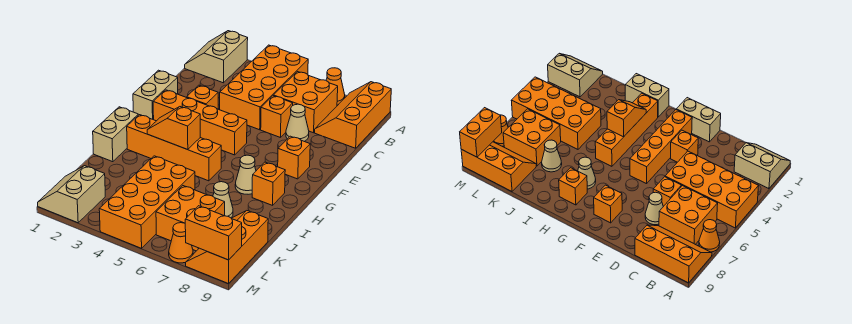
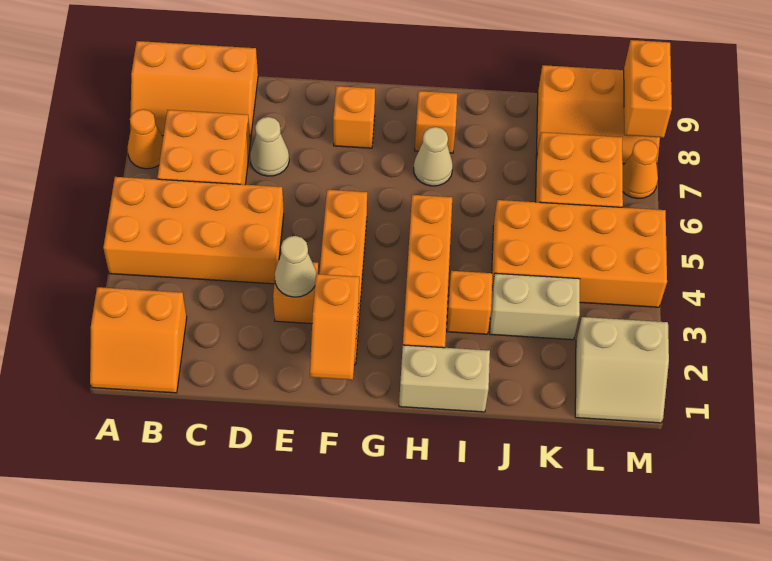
tan slope A1:B2 level 1 top 2 -> orange slope A1:B2 level 1 top 2
orange brick D6 level 1 -> orange brick I3 level 1
tan brick E1:F1 level 1 -> tan brick J3:K3 level 1
orange slope H3:H4 level 2 top 4 -> orange slope F1:F2 level 2 top 2
tan cone J7 level 1 -> tan cone E3 level 2

